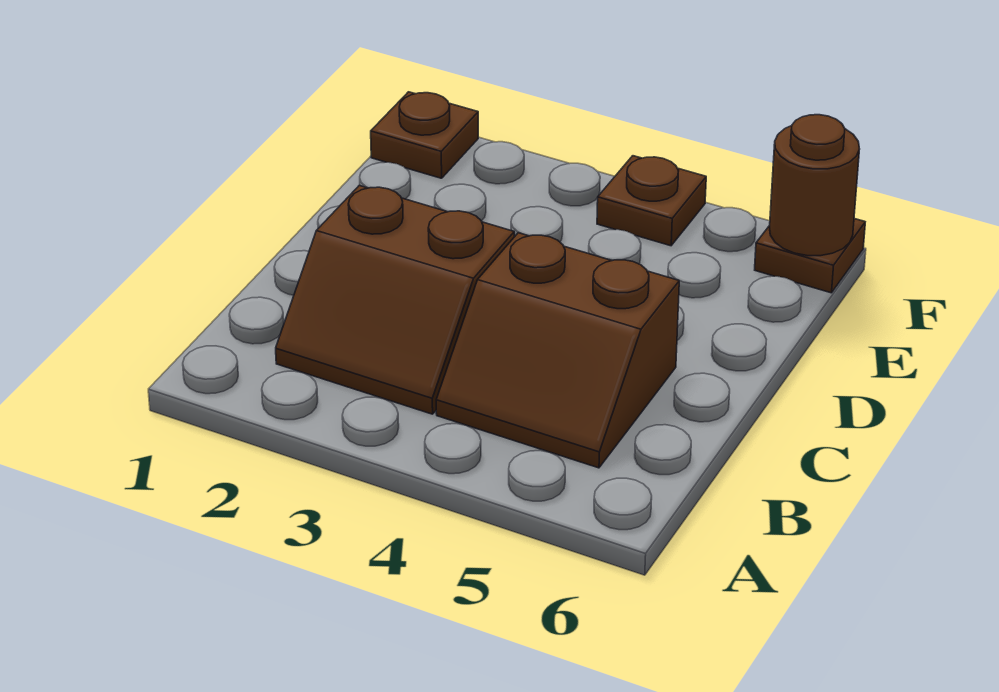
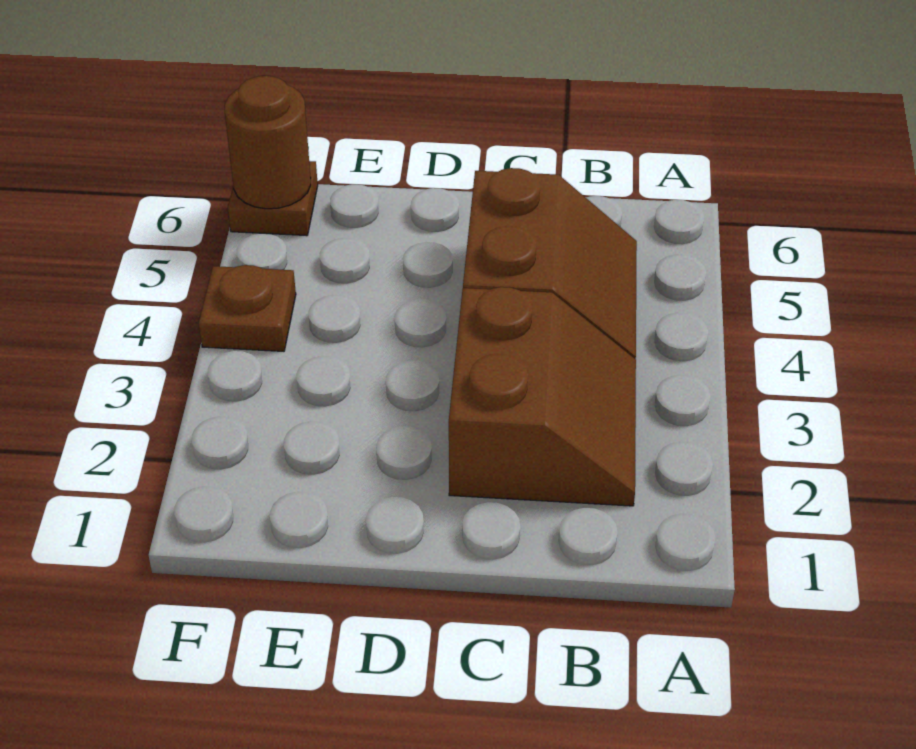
brown plate F1 level 1 -> none

